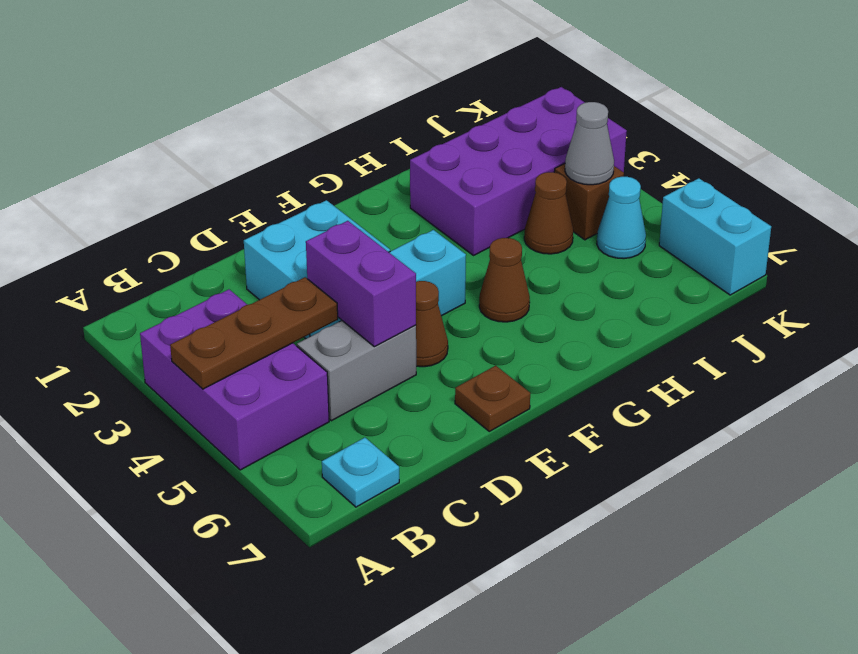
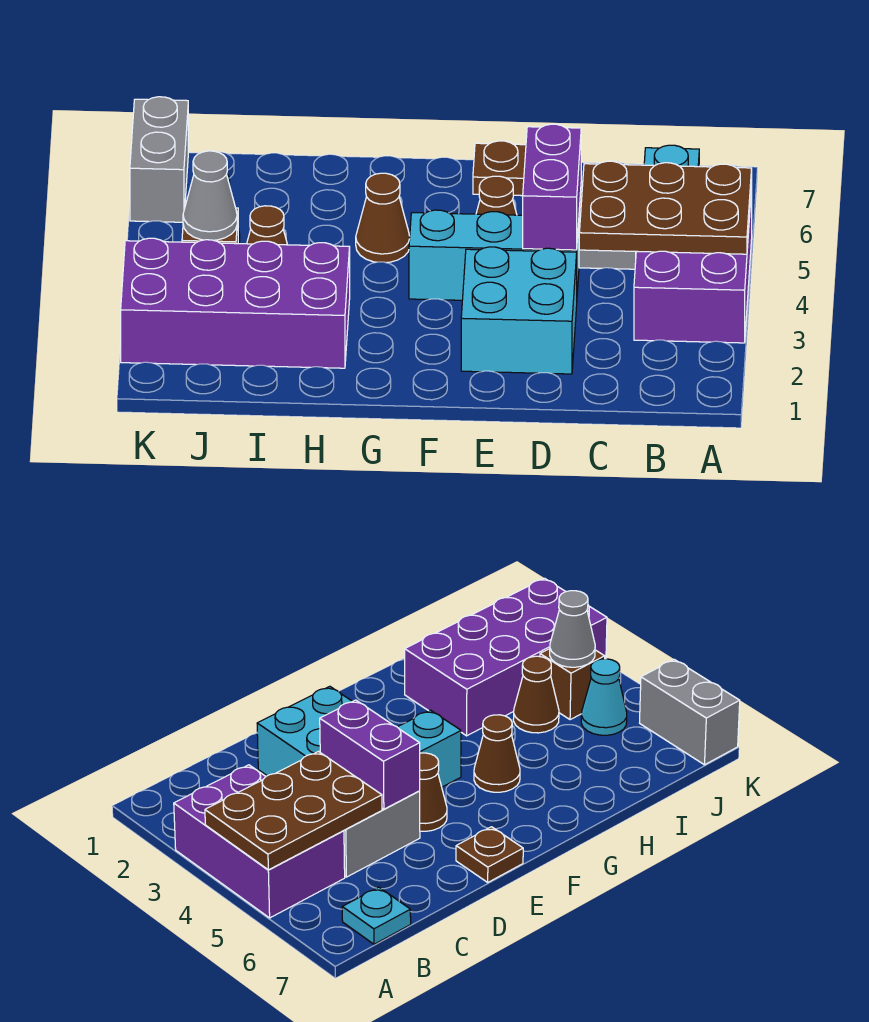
brown plate A4:C4 level 2 -> brown plate A4:C5 level 2
cyan brick K6:K7 level 1 -> grey brick K6:K7 level 1

